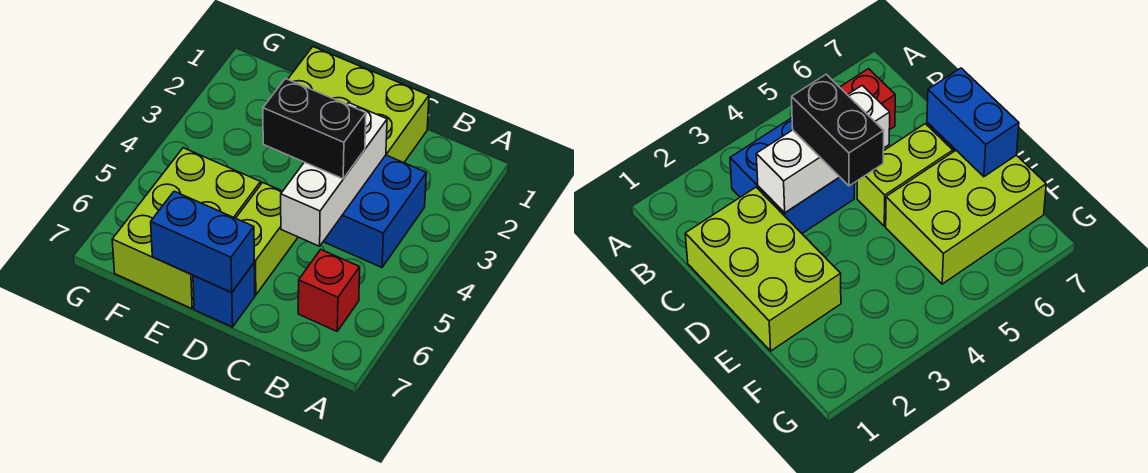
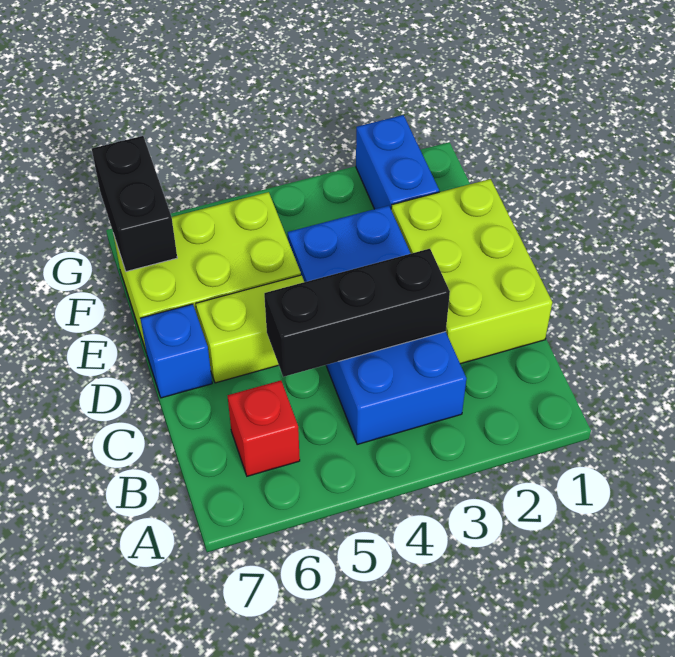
blue brick B3:C4 level 1 -> blue brick B3:E4 level 1
white brick C3:C5 level 2 -> black brick C3:C5 level 2
black brick C4:D4 level 3 -> black brick F7:G7 level 2
blue brick D7:E7 level 2 -> blue brick F2:G2 level 1

